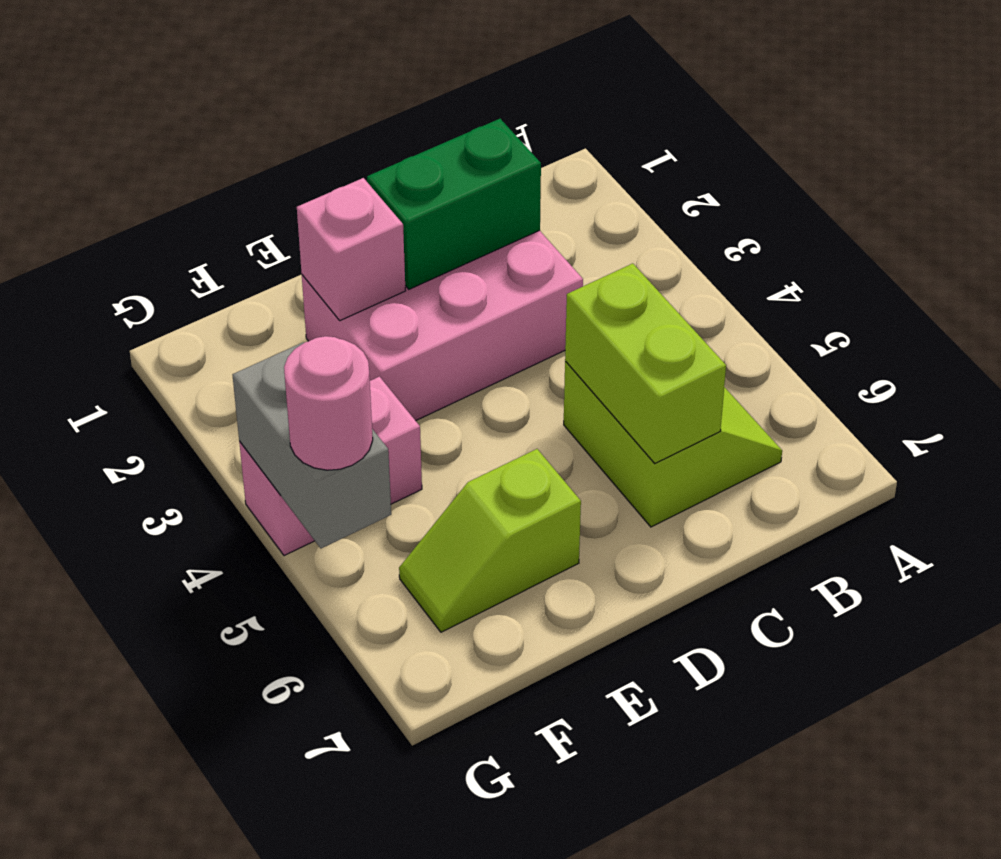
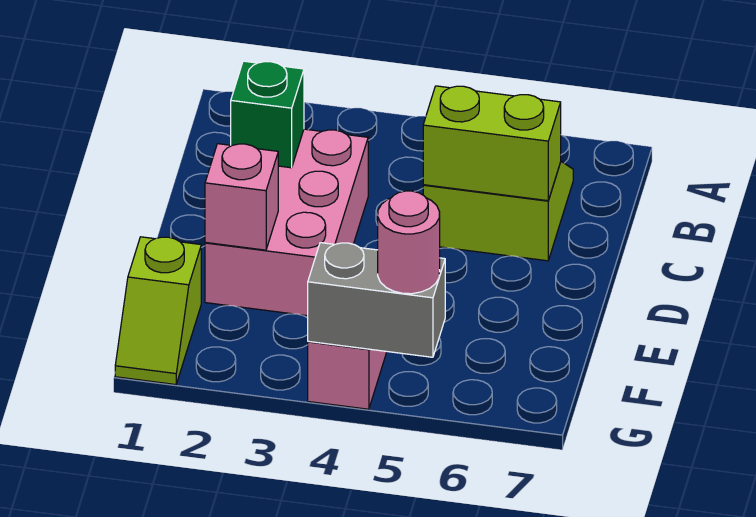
green brick C2:D2 level 2 -> green brick C2 level 2
lime slope E6:F6 level 1 top E -> lime slope F1:G1 level 1 top F

